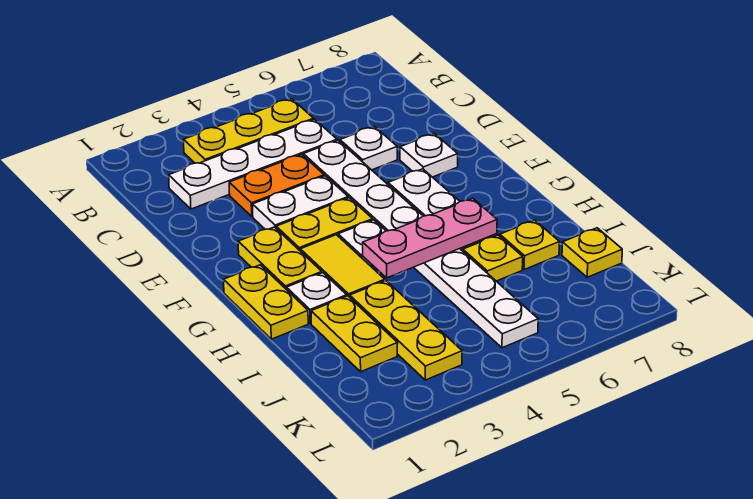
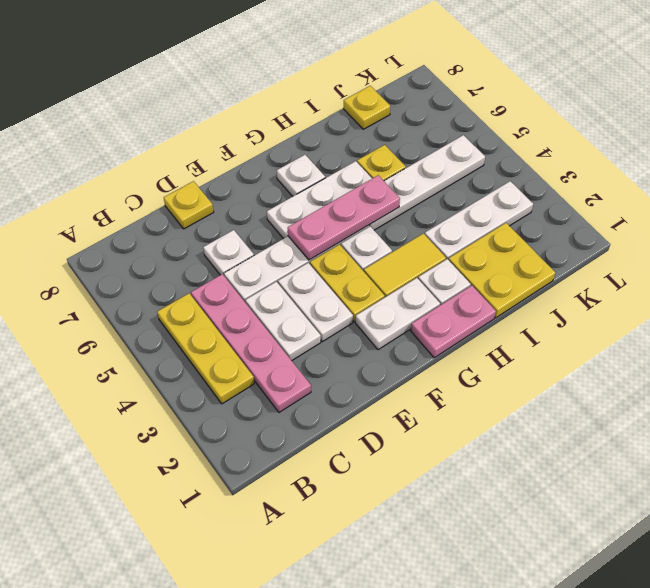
white plate C2:C5 level 1 -> pink plate C2:C5 level 1
orange plate D3:D4 level 1 -> white plate D3:D4 level 1
white plate E7 level 1 -> white plate G7 level 1
yellow plate F2:G2 level 1 -> white plate F2:G2 level 1
yellow plate G1:H1 level 1 -> pink plate G1:H1 level 1
pink plate H4:H6 level 2 -> pink plate F5:H5 level 2
yellow plate I2:J2 level 1 -> yellow plate I1:J2 level 1
yellow plate I3:K3 level 1 -> white plate I3:K3 level 1
yellow plate I7 level 1 -> yellow plate D8 level 1

